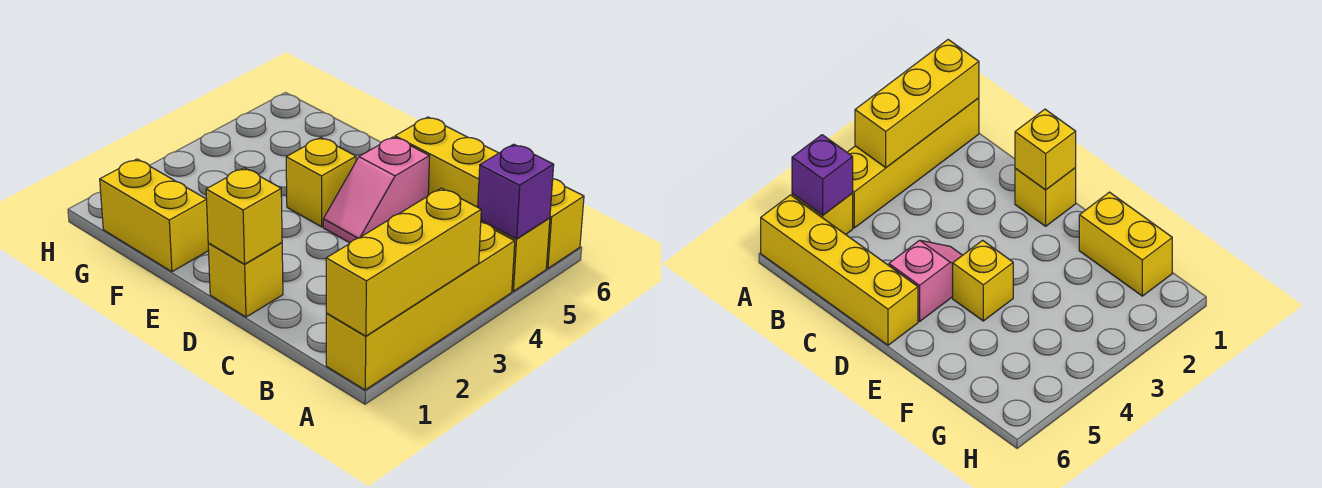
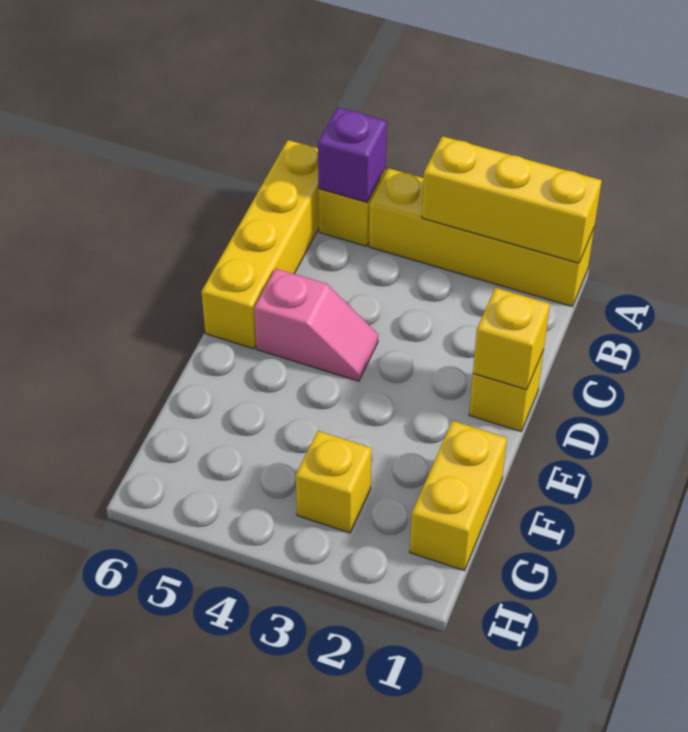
yellow brick E4 level 1 -> yellow brick G3 level 1

